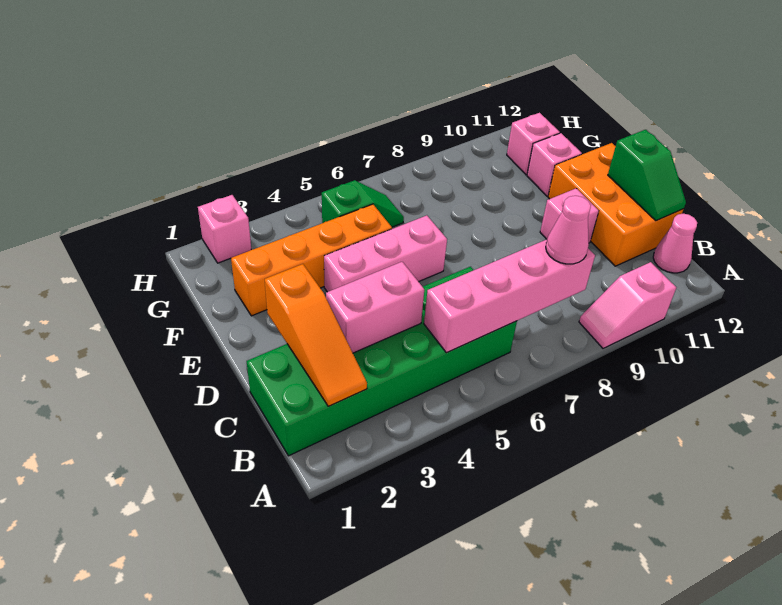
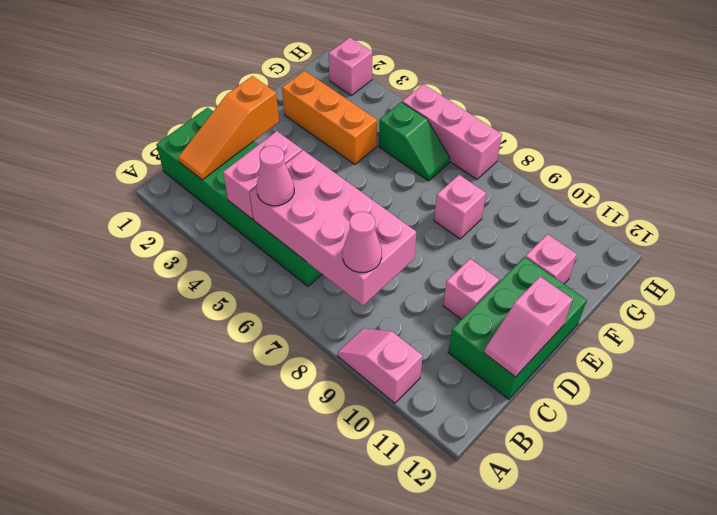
pink brick B5:B8 level 2 -> pink brick B5:C8 level 2
pink cone B12 level 1 -> pink cone B5 level 3
pink brick C3:C4 level 2 -> pink brick B4:C4 level 2
orange brick C11:E12 level 1 -> green brick C11:E12 level 1
green slope C12:D12 level 2 top D -> pink slope C12:D12 level 2 top D
pink brick E4:E6 level 1 -> pink brick H5:H7 level 1
orange brick F2:F5 level 1 -> orange brick F2:F4 level 1
pink brick G11 level 1 -> pink brick F8 level 1

